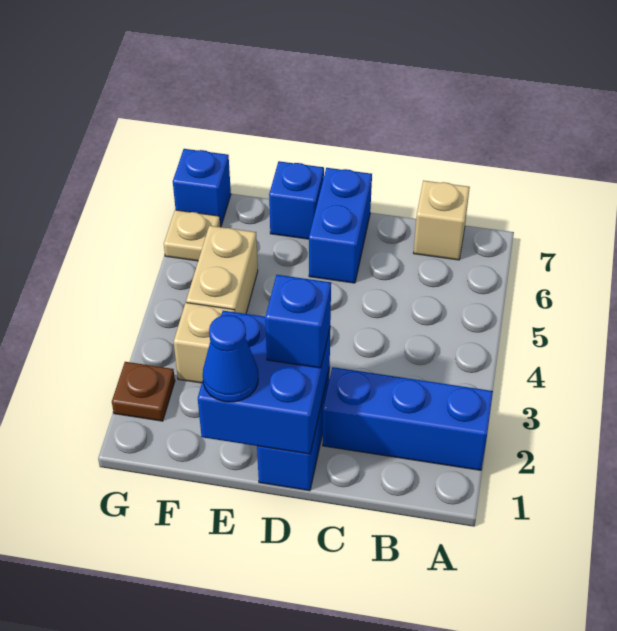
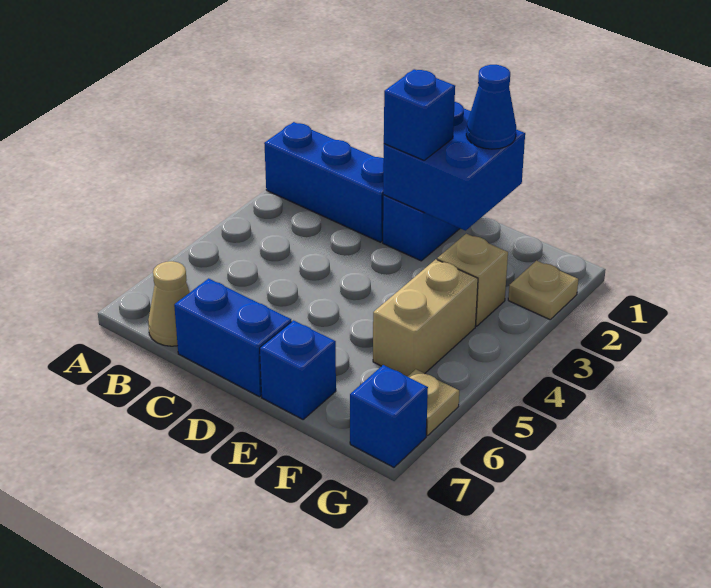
tan brick B7 level 1 -> tan cone B7 level 1
blue brick D6:D7 level 1 -> blue brick C7:D7 level 1
brown plate G2 level 1 -> tan plate G2 level 1

